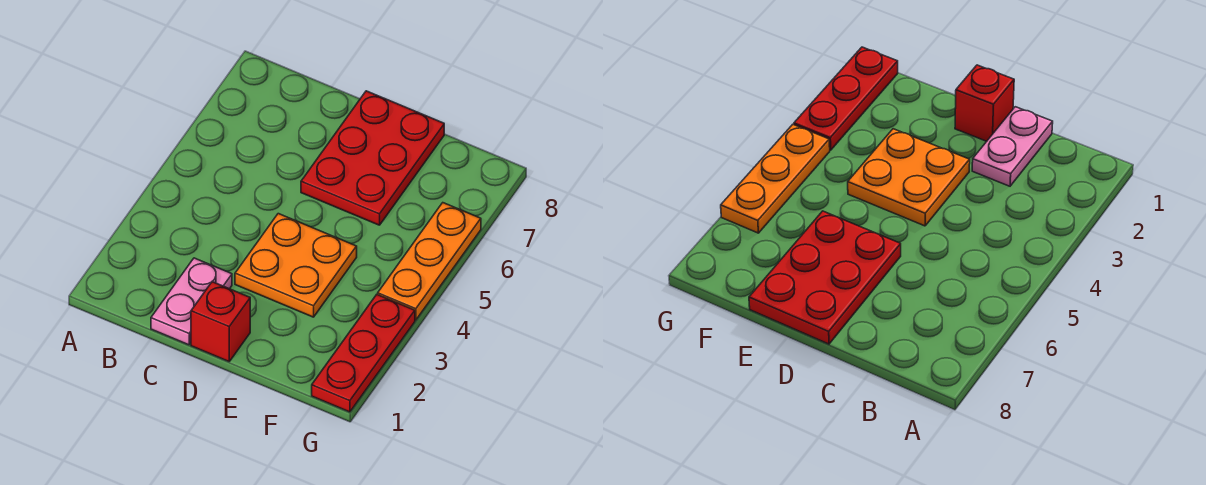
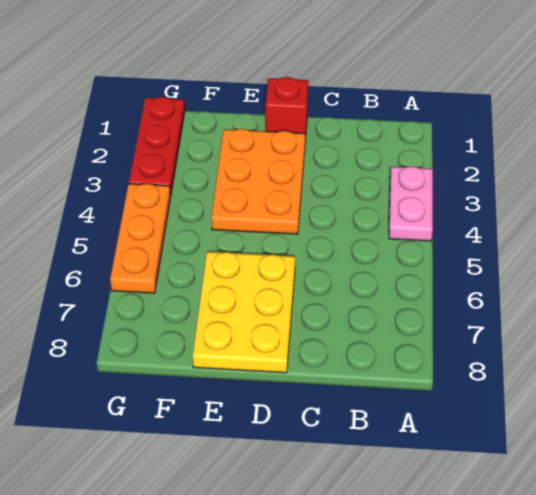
pink plate C1:C2 level 1 -> pink plate A3:A4 level 1
orange plate D3:E4 level 1 -> orange plate D2:E4 level 1
red plate D6:E8 level 1 -> yellow plate D6:E8 level 1

